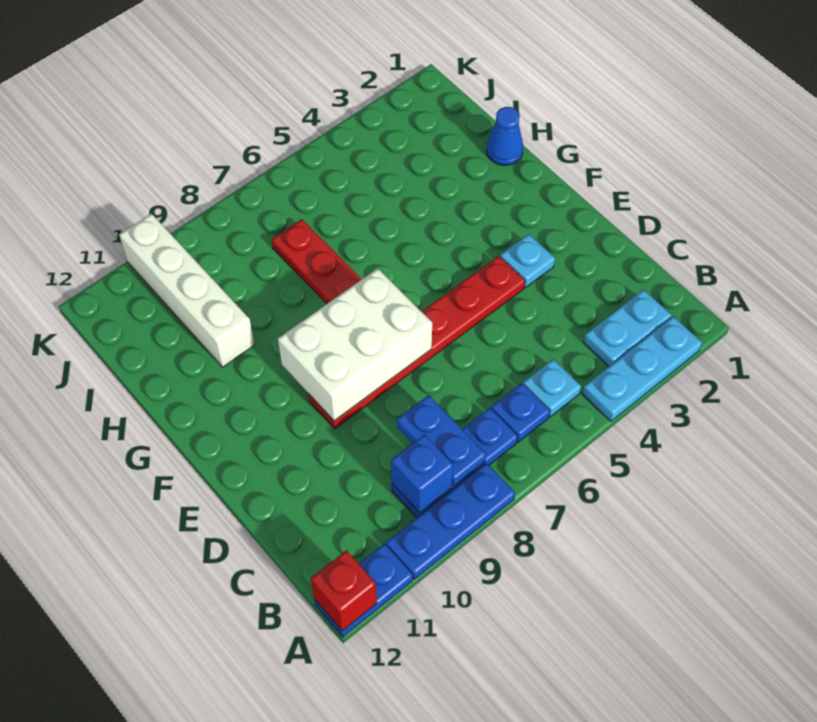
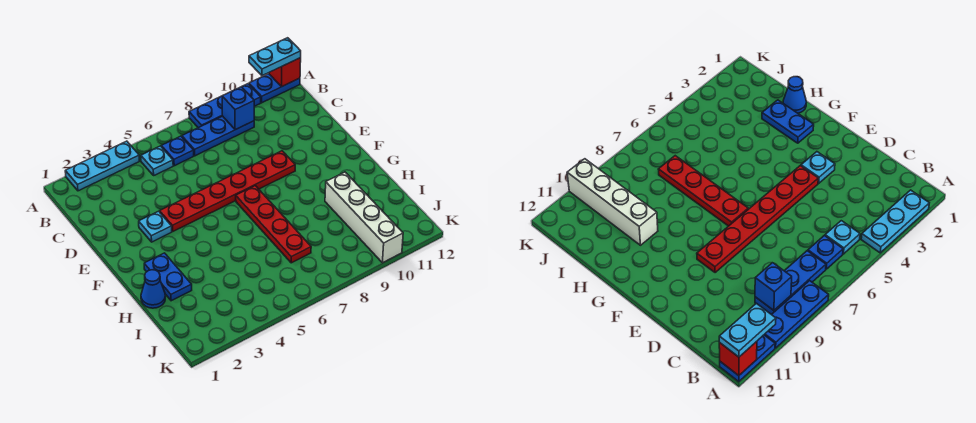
cyan plate B2:B3 level 1 -> cyan plate A11:A12 level 3
blue plate B8:C8 level 2 -> blue plate G2:H2 level 1
white brick E7:F9 level 2 -> none

